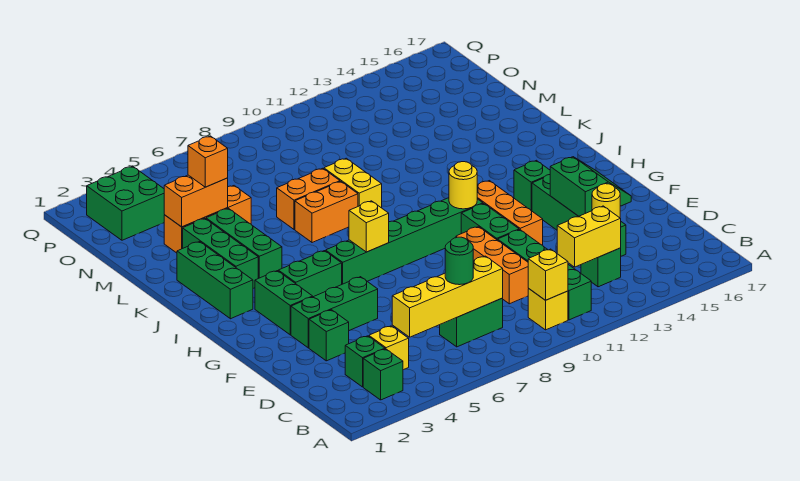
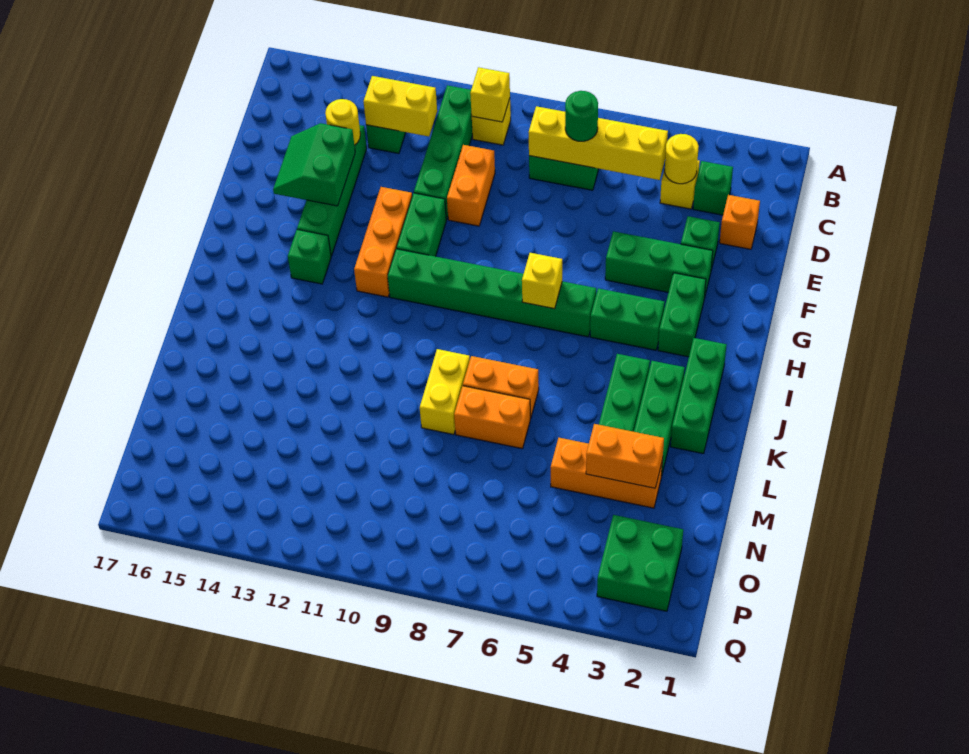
green brick B3 level 1 -> none
orange brick D10:F10 level 1 -> orange brick D10:E10 level 1
yellow round brick H11 level 2 -> yellow round brick C4 level 2
orange brick M4 level 3 -> orange brick D2 level 1

